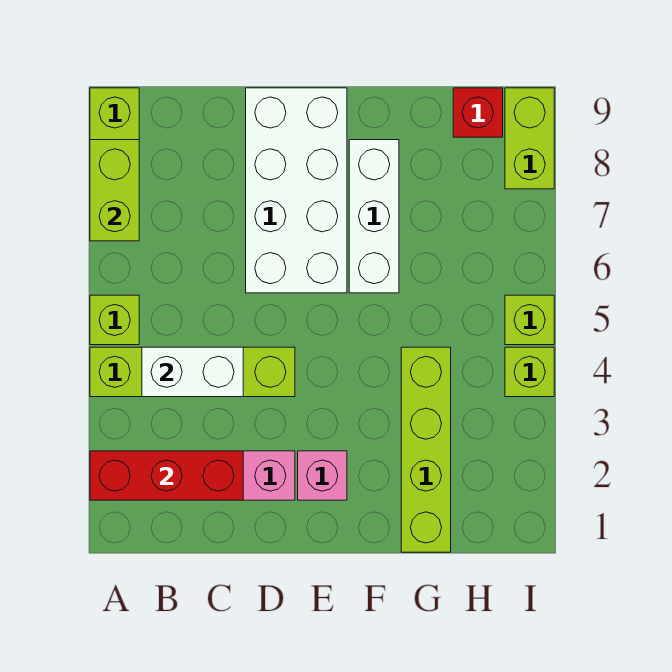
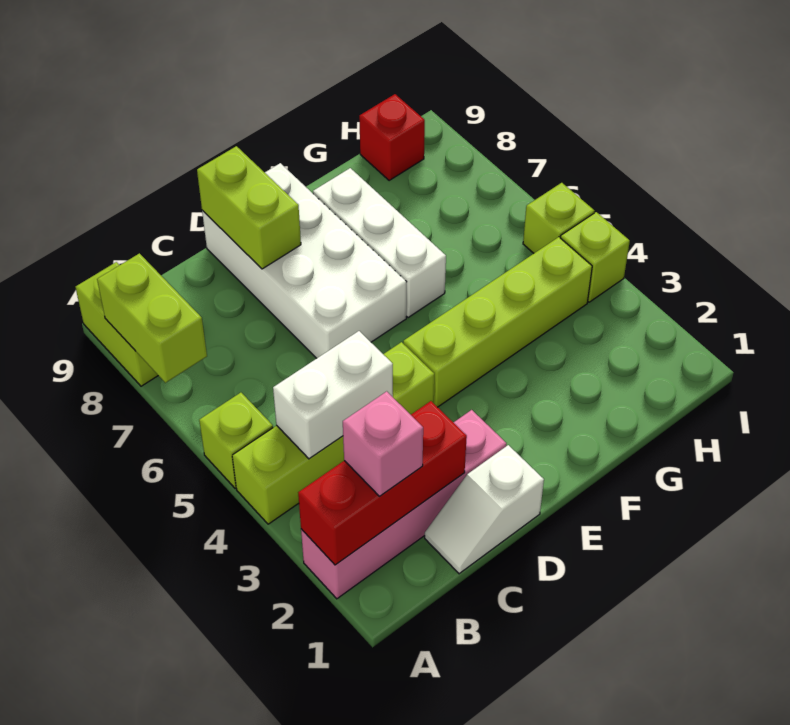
none -> white slope C1:D1 level 1 top D
pink brick E2 level 1 -> pink brick B2 level 3
lime brick G1:G4 level 1 -> lime brick E4:H4 level 1
lime brick I8:I9 level 1 -> lime brick D8:D9 level 2

